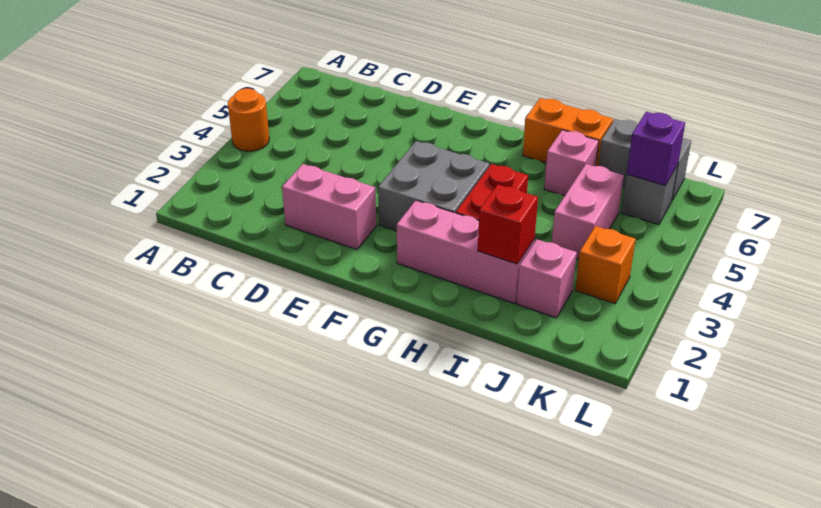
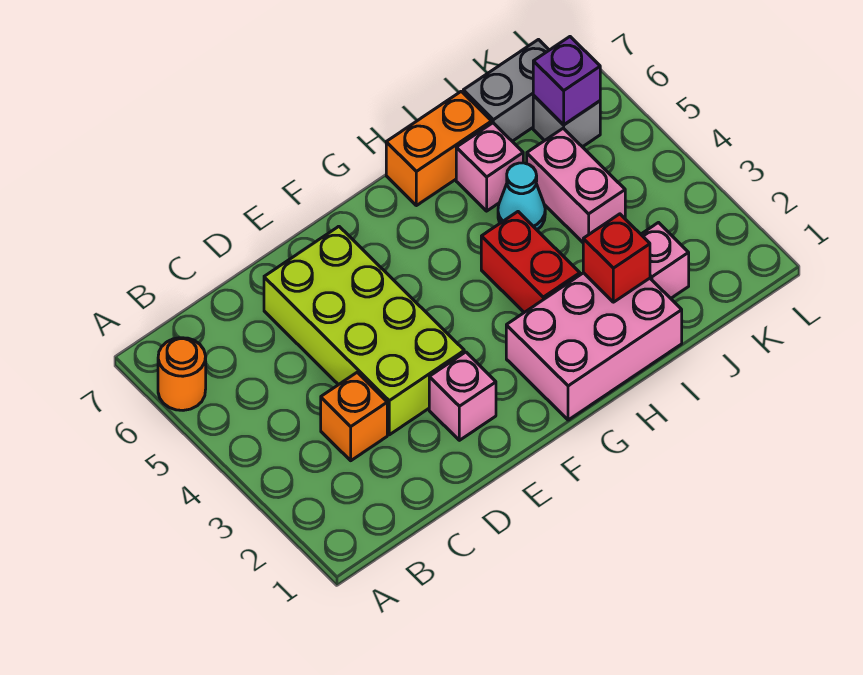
orange round brick A4 level 1 -> orange round brick A6 level 1
pink brick D2:E2 level 1 -> pink brick E2 level 1
none -> lime brick D3:E6 level 1
grey brick F3:G4 level 1 -> none
pink brick G2:I2 level 1 -> pink brick G1:I2 level 1
none -> cyan cone I5 level 1
orange brick K3 level 1 -> orange brick C3 level 1

